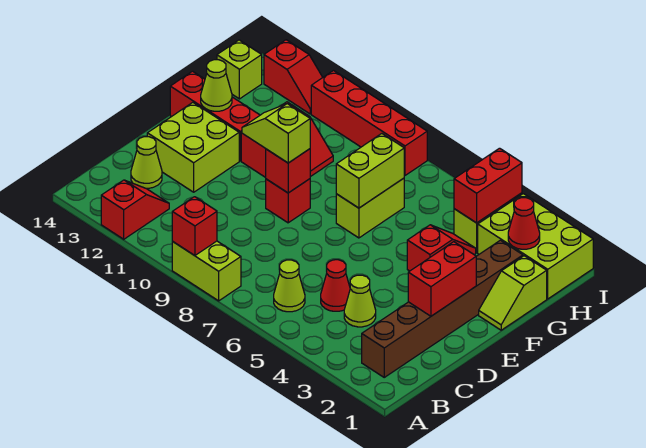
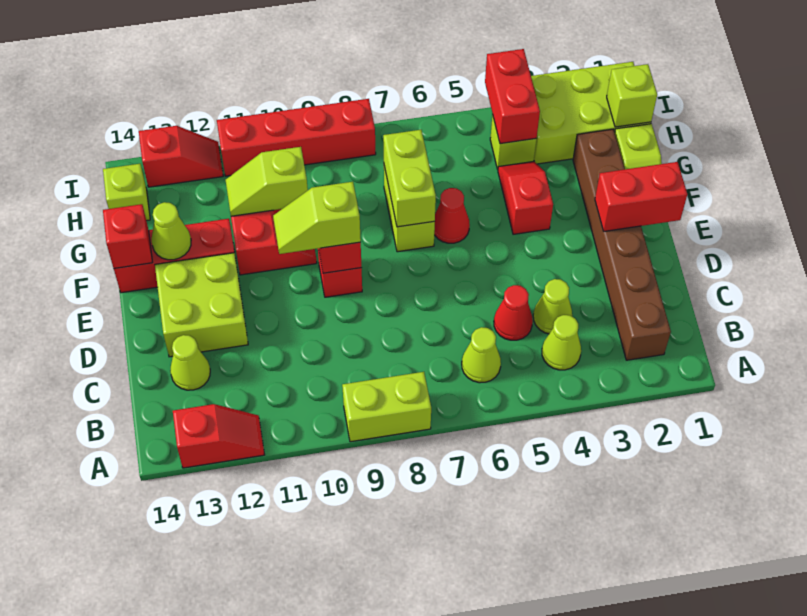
red brick A9 level 2 -> red brick F14 level 2
red slope A12:B12 level 1 top A -> red slope A12:A13 level 1 top 13
none -> lime cone B4 level 1
red brick D2:E2 level 2 -> red brick E1:E2 level 2
none -> lime slope G10:G11 level 2 top 10
none -> lime brick H1 level 2
red cone H2 level 2 -> red cone F6 level 1

